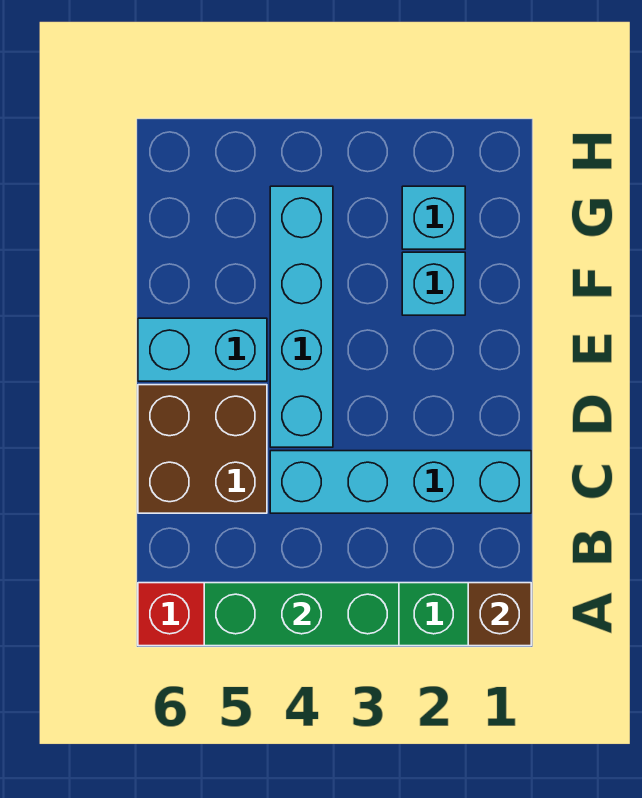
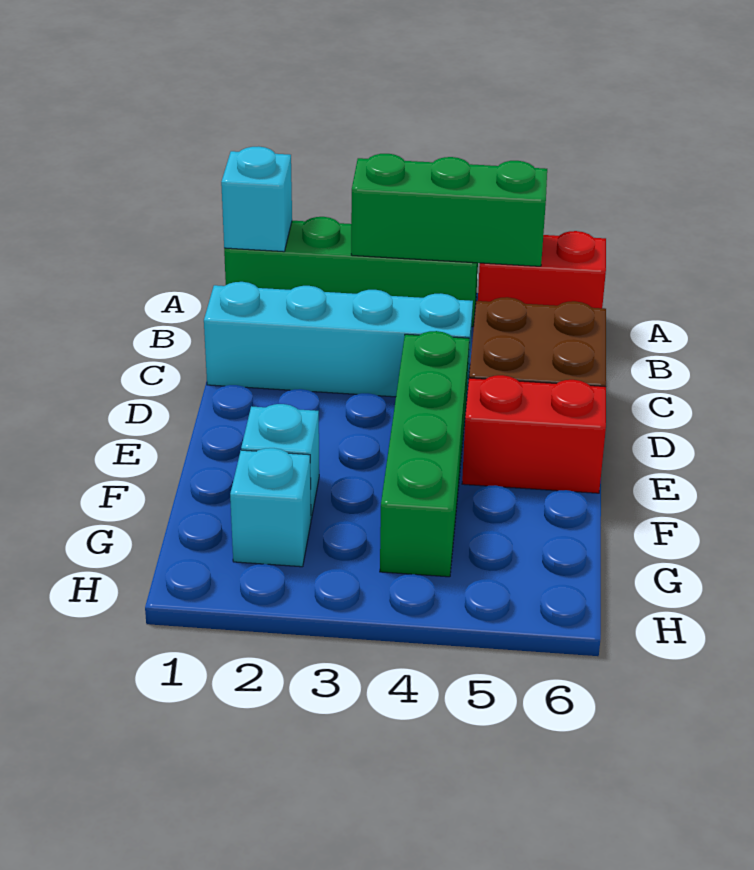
brown brick A1 level 2 -> cyan brick A1 level 2
cyan brick D4:G4 level 1 -> green brick D4:G4 level 1
cyan brick E5:E6 level 1 -> red brick E5:E6 level 1

